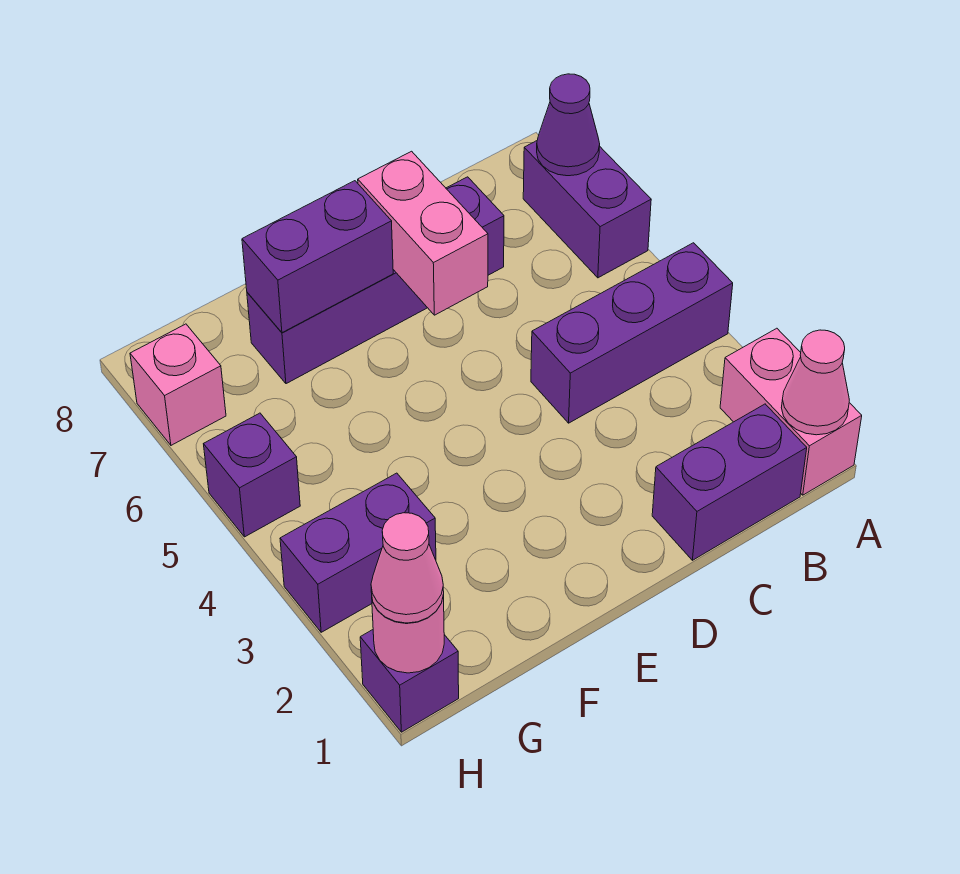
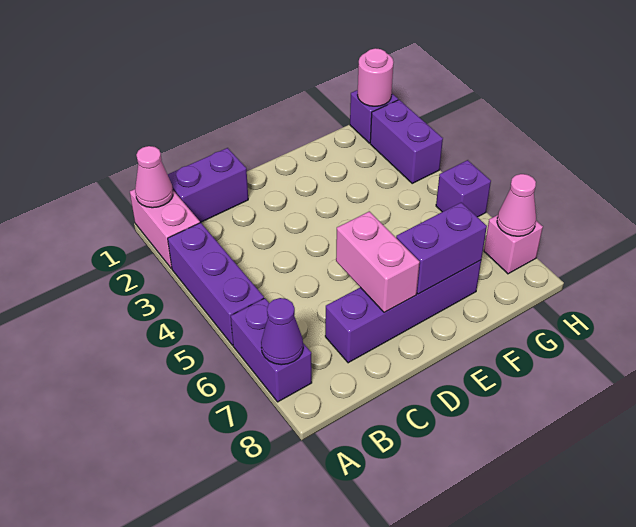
purple brick A4:C4 level 1 -> purple brick A3:A5 level 1
purple brick G3:H3 level 1 -> purple brick H2:H3 level 1
pink cone H1 level 3 -> pink cone H7 level 2

